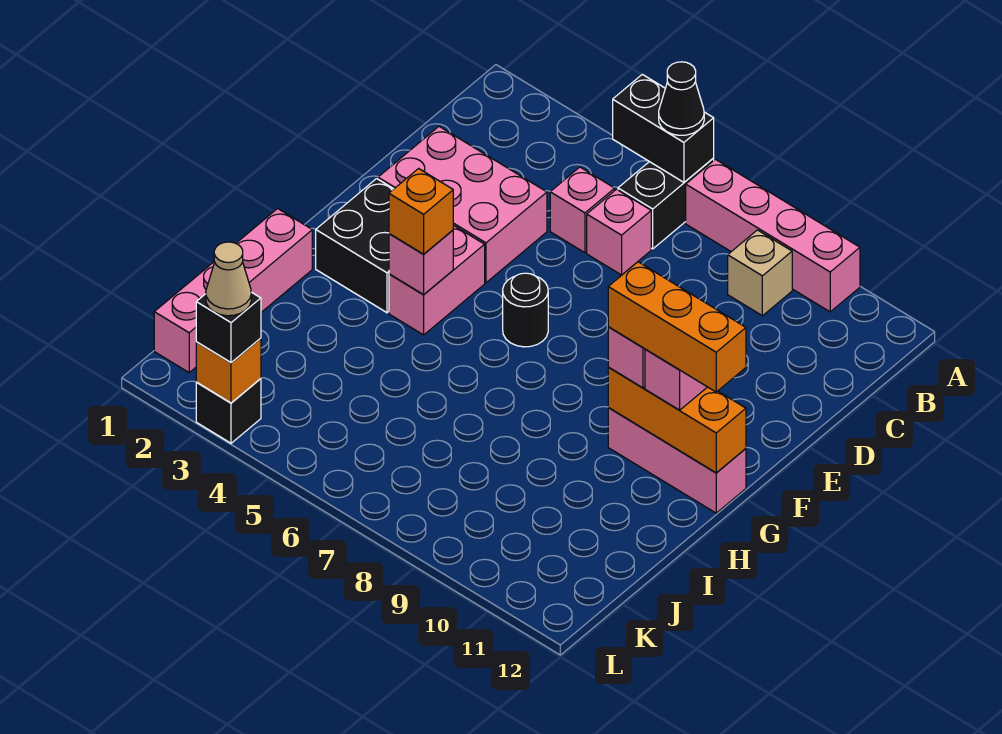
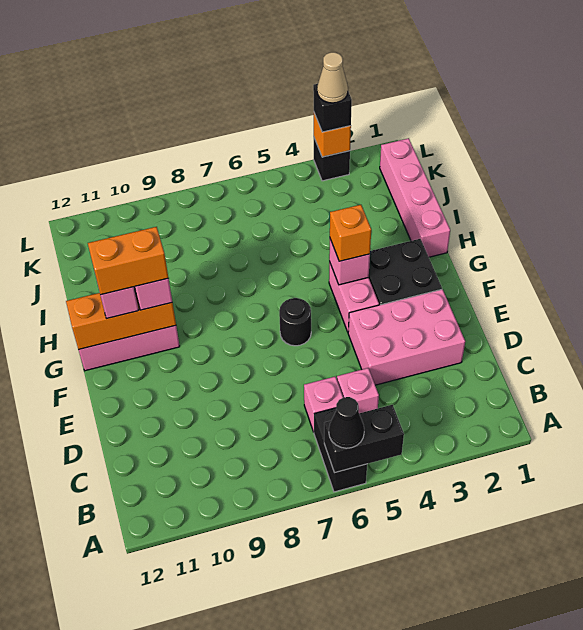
pink brick A7:A10 level 1 -> none
tan brick B9 level 1 -> none
orange brick G10:G12 level 4 -> orange brick G10:G11 level 4

